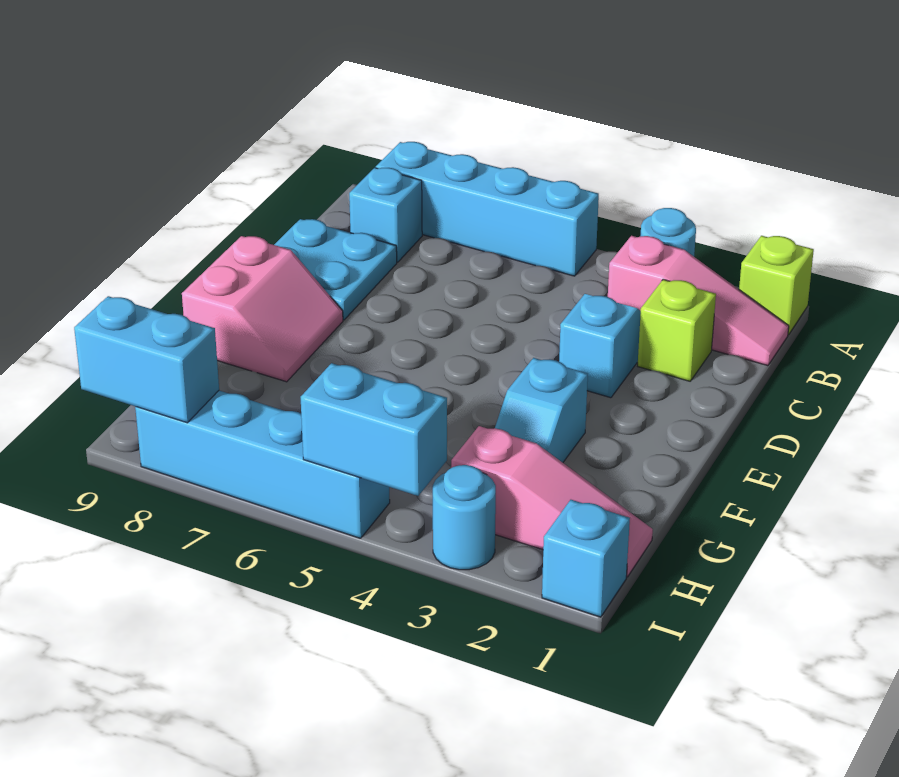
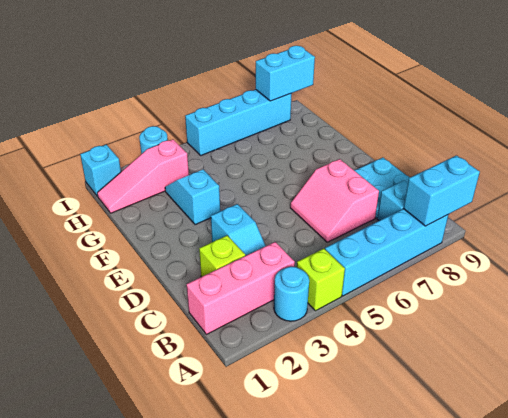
lime brick A1 level 1 -> lime brick A4 level 1
pink slope B1:B3 level 1 top 3 -> pink brick B1:B3 level 1
pink slope E8:F9 level 1 top 9 -> pink slope C6:D7 level 1 top 7
cyan brick I4:I5 level 2 -> cyan brick A8:A9 level 2

